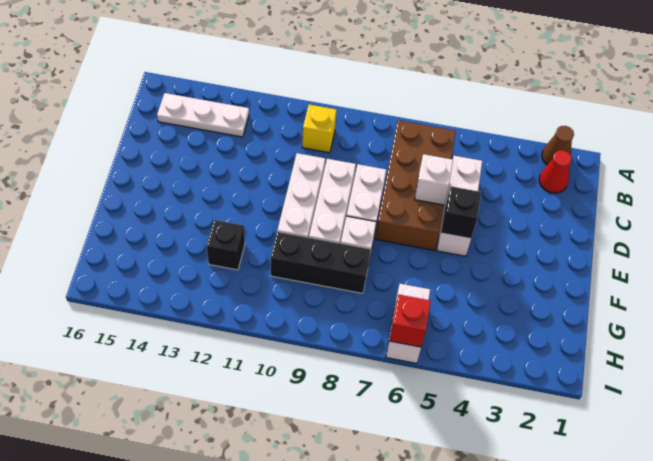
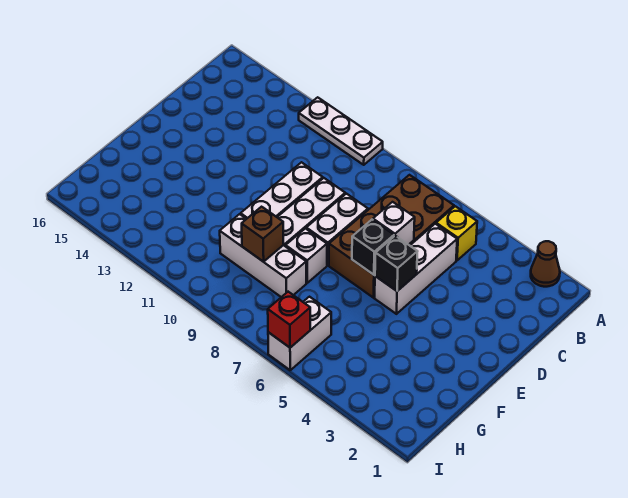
red cone B2 level 1 -> none
yellow brick B10 level 1 -> yellow brick B5 level 1
white plate B13:B15 level 1 -> white plate A10:A12 level 1
black brick G8:G10 level 1 -> white brick G8:G10 level 1
none -> brown brick G9 level 2
black brick G12 level 1 -> black brick E6 level 2

